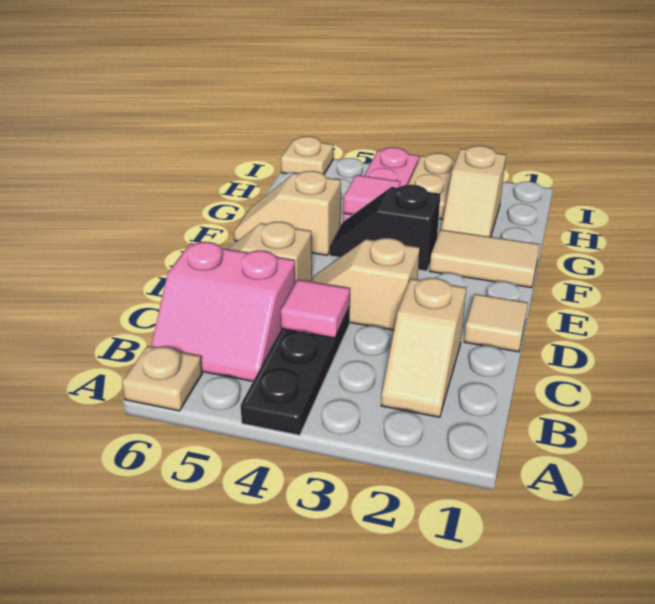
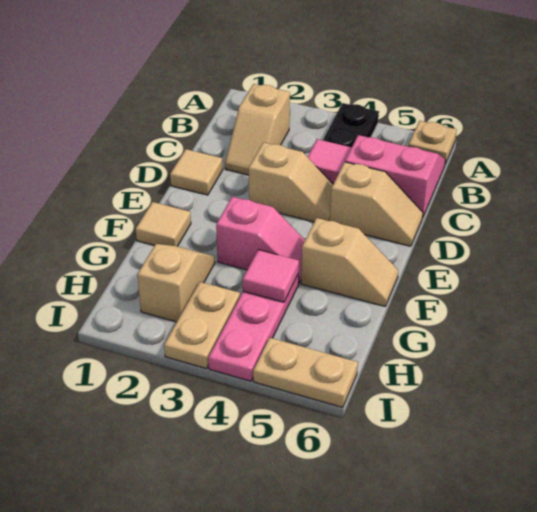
tan slope B2:C2 level 1 top C -> tan slope B2:C2 level 1 top B
tan tile F1:F2 level 1 -> tan tile F1 level 1
black slope F3:F4 level 1 top 3 -> pink slope F3:F4 level 1 top 3
tan plate I6 level 1 -> tan plate I5:I6 level 1

